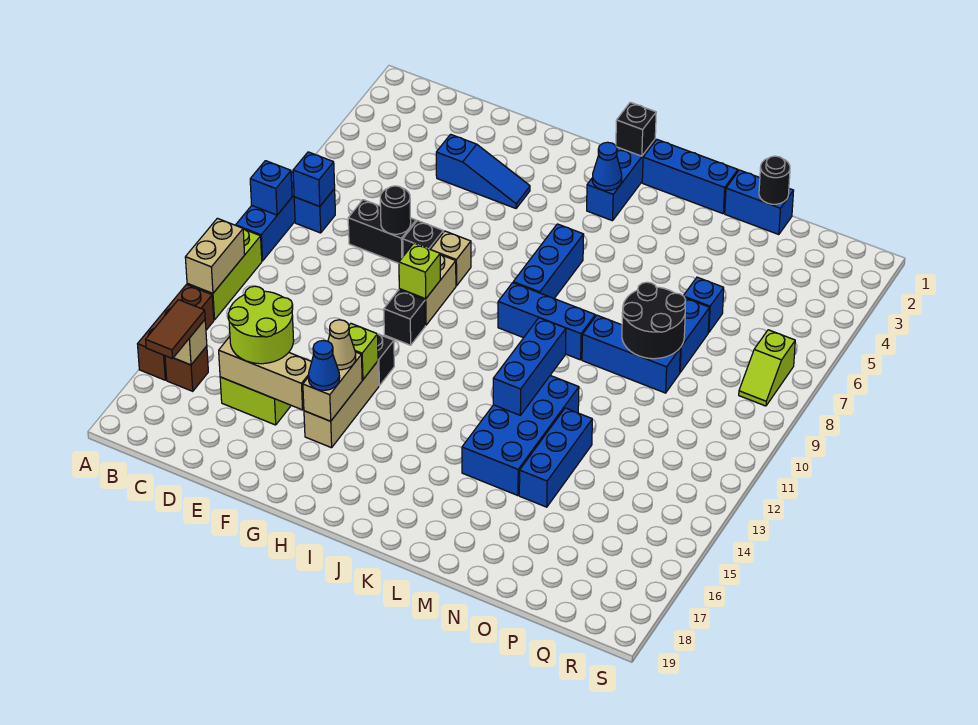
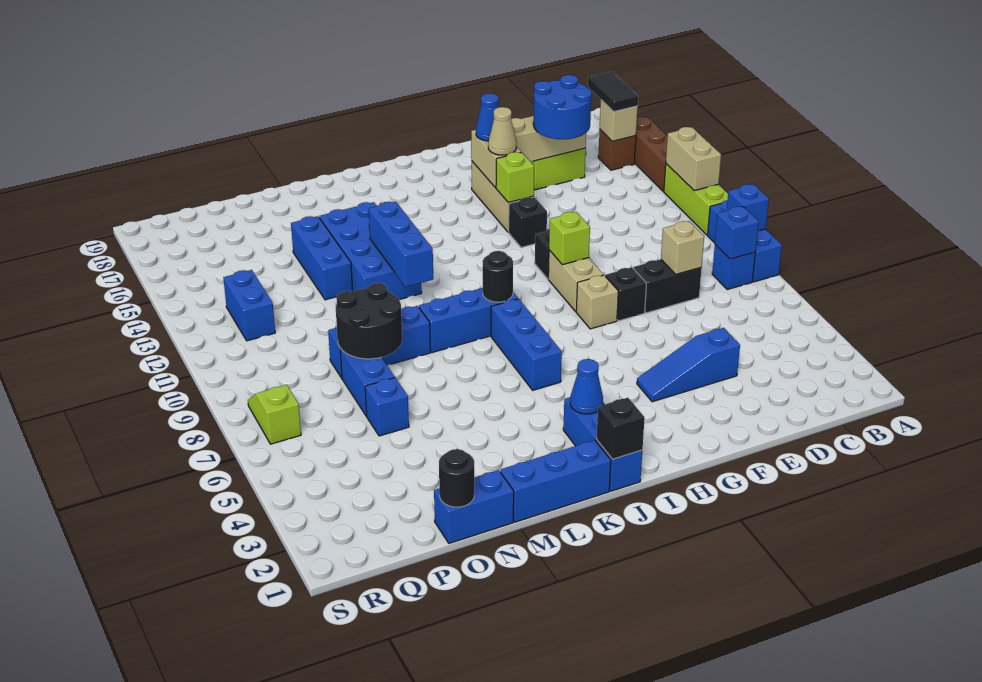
brown tile B16:B17 level 3 -> black tile B16:B17 level 3
none -> tan brick D8 level 2
lime round brick D15:E16 level 3 -> blue round brick D15:E16 level 3
black round brick E8 level 2 -> black round brick J9 level 2
none -> blue brick Q12:Q13 level 1

